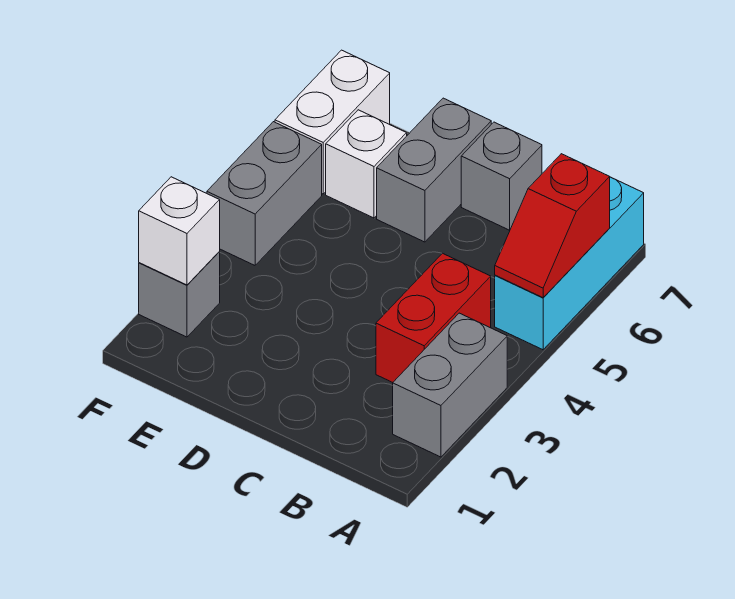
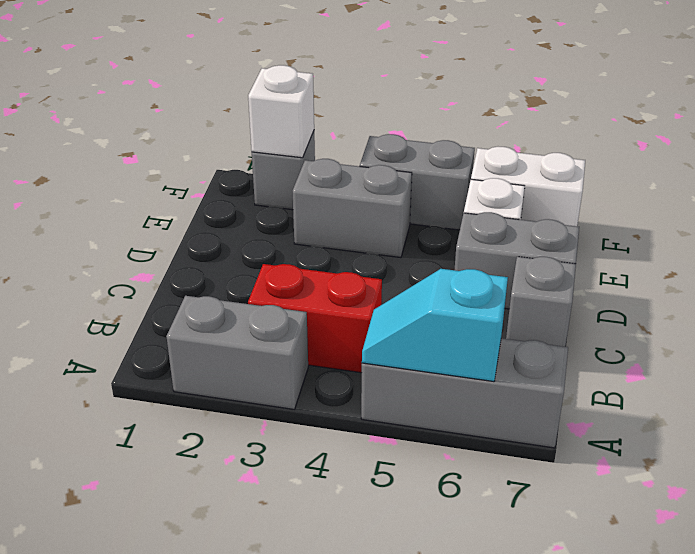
cyan brick A5:A7 level 1 -> grey brick A5:A7 level 1
red slope A5:A6 level 2 top 6 -> cyan slope A5:A6 level 2 top 6
none -> grey brick E3:E4 level 1

